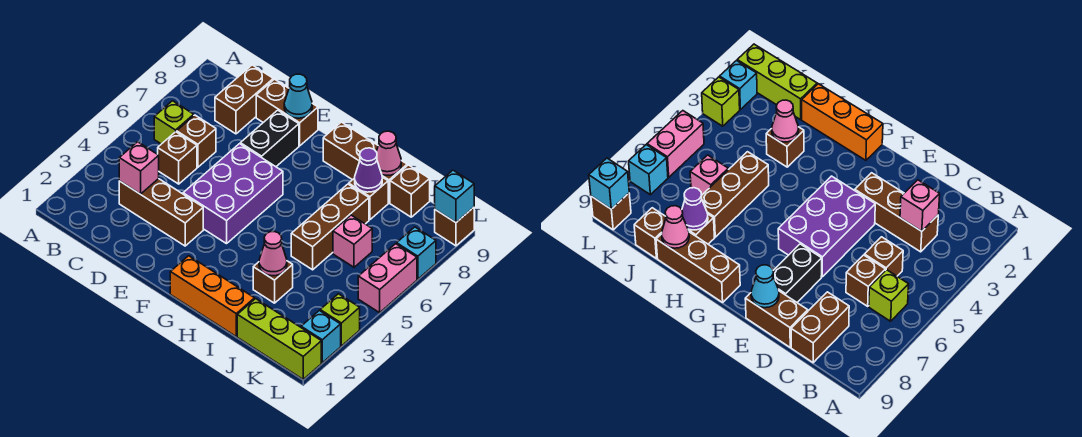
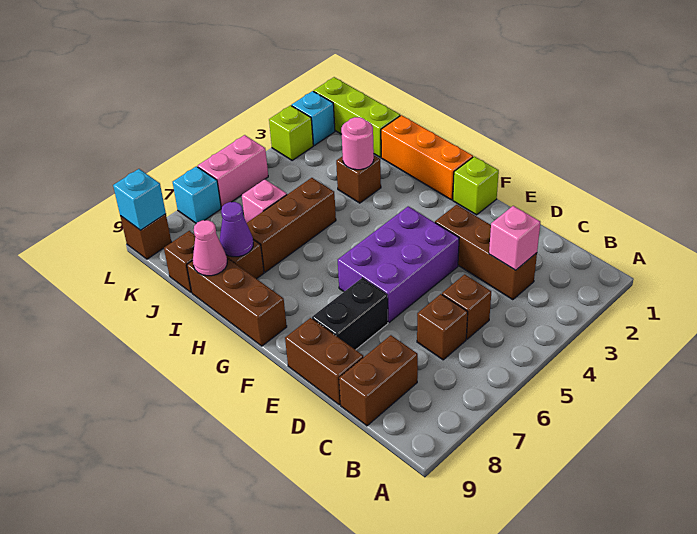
lime brick B6 level 1 -> lime brick F1 level 1
cyan cone E9 level 2 -> none
pink cone I3 level 2 -> pink round brick I3 level 2

